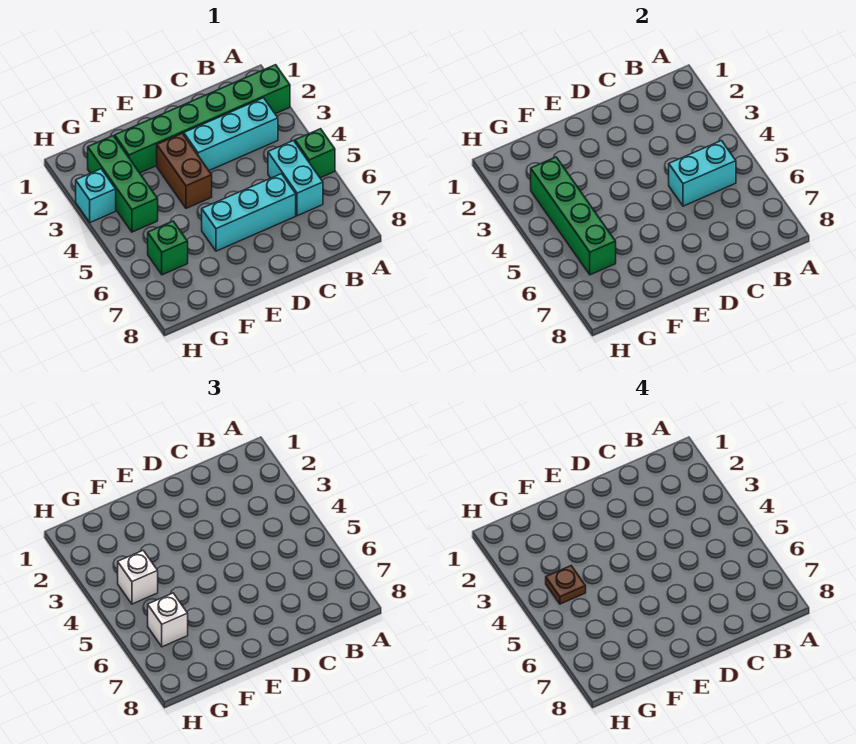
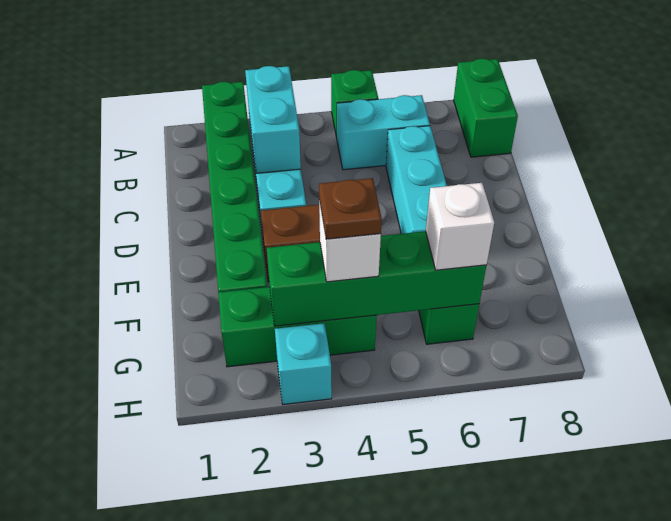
none -> green brick A8:B8 level 1
cyan brick B5:C5 level 2 -> cyan brick B3:C3 level 2

